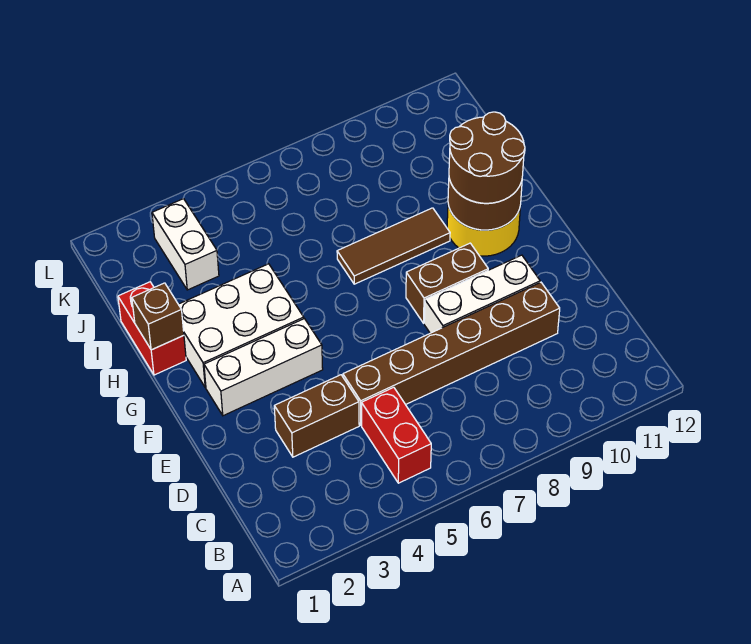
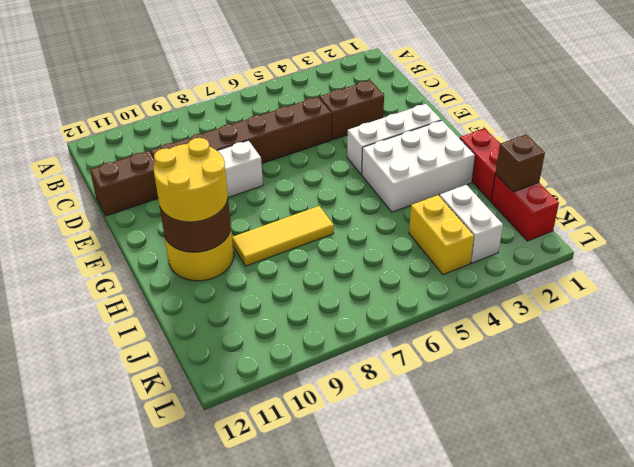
red brick B5:C5 level 1 -> red brick J1:K1 level 1
brown brick F8:F9 level 1 -> brown brick D11:D12 level 1
brown round brick G10:H11 level 3 -> yellow round brick G10:H11 level 3
brown brick H1 level 2 -> brown brick J1 level 2
brown tile H7:H9 level 1 -> yellow tile H7:H9 level 1
none -> yellow brick J4:K4 level 1

